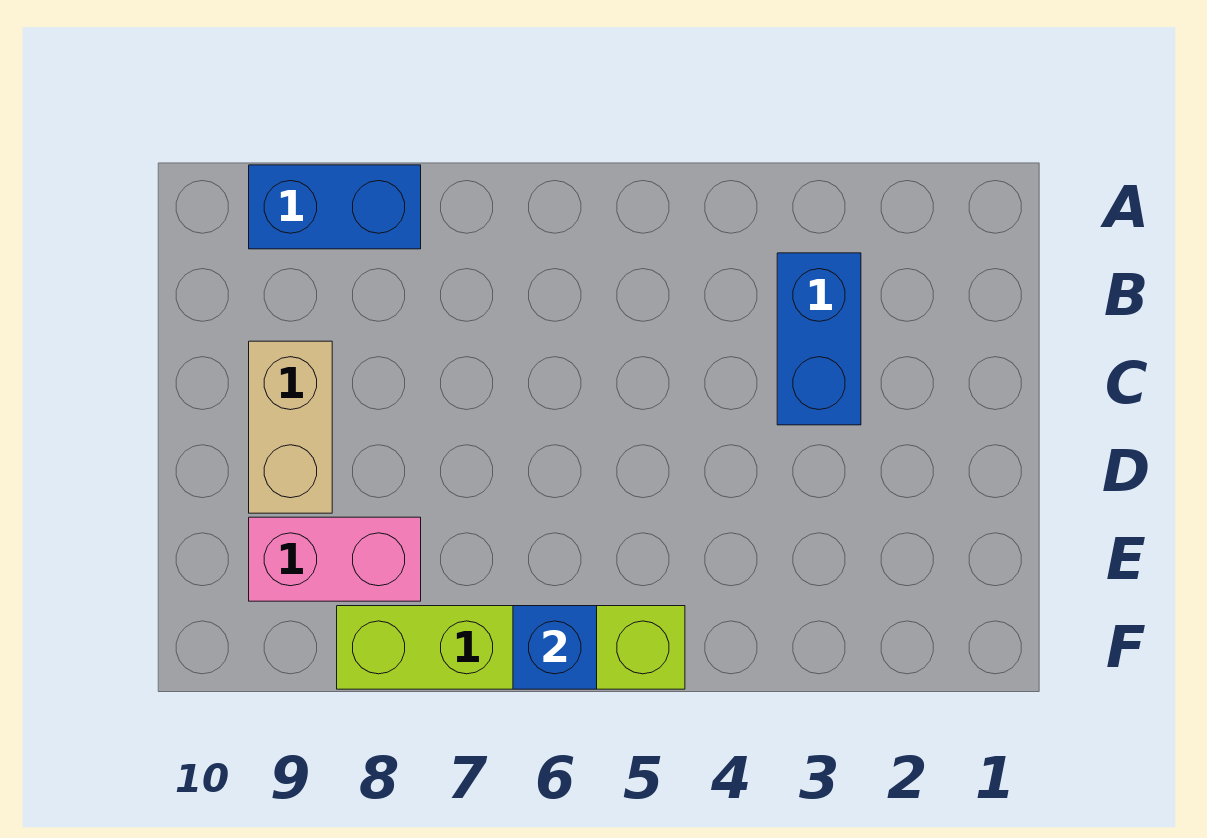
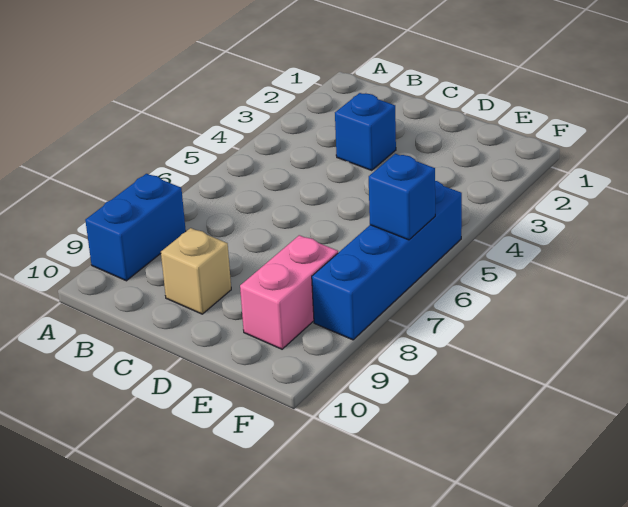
blue brick B3:C3 level 1 -> blue brick C3 level 1
tan brick C9:D9 level 1 -> tan brick C9 level 1
lime brick F5:F8 level 1 -> blue brick F5:F8 level 1

